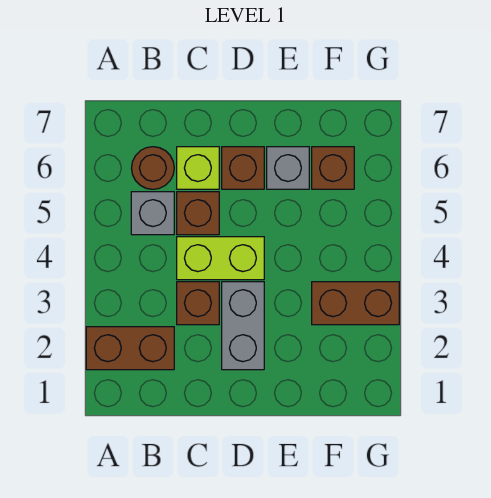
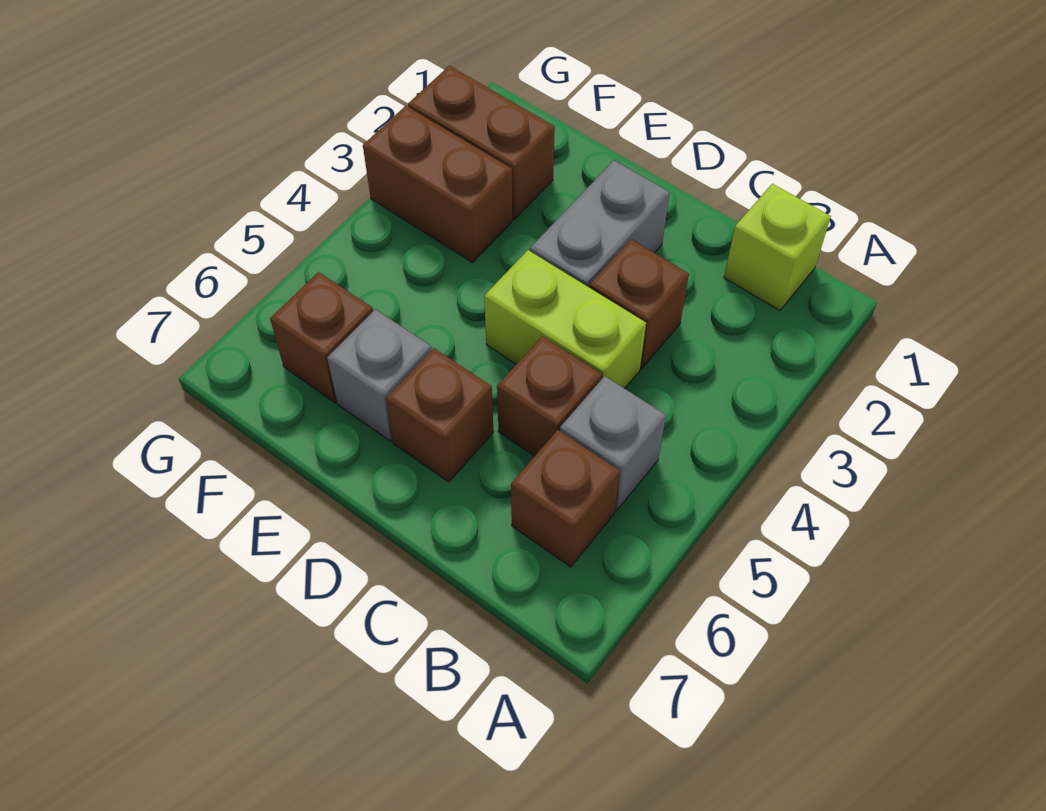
brown brick A2:B2 level 1 -> brown brick F2:G2 level 1
brown round brick B6 level 1 -> brown brick B6 level 1
lime brick C6 level 1 -> lime brick B1 level 1

